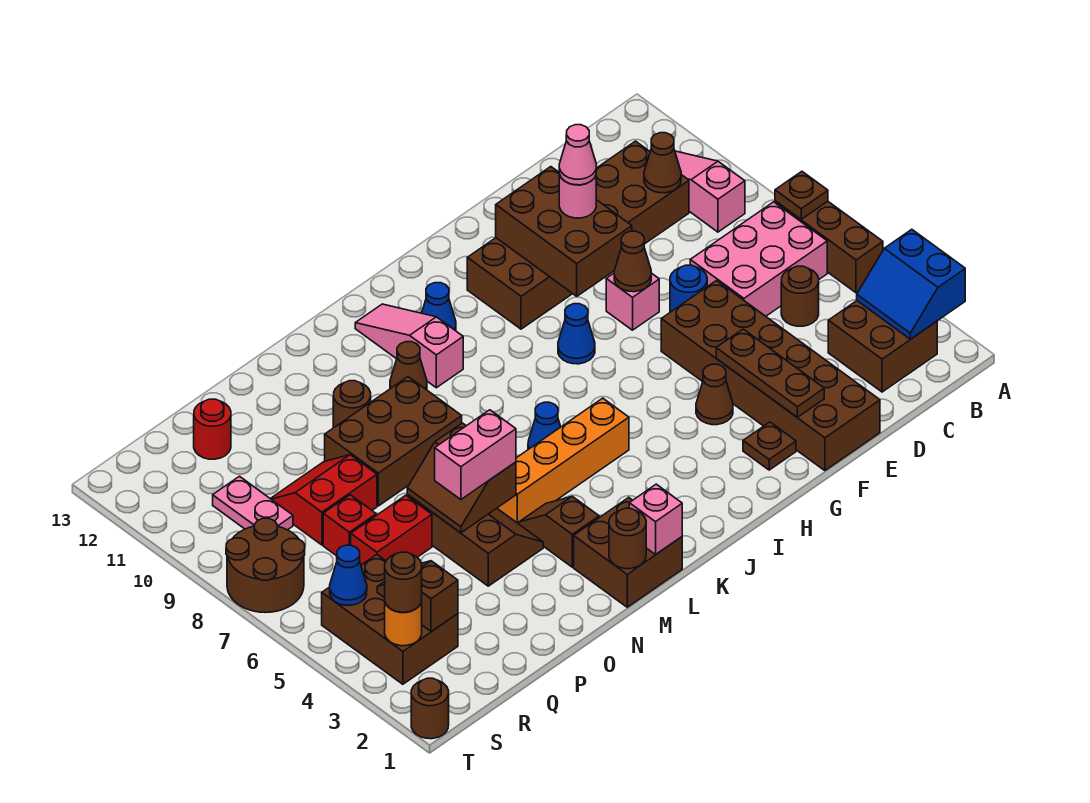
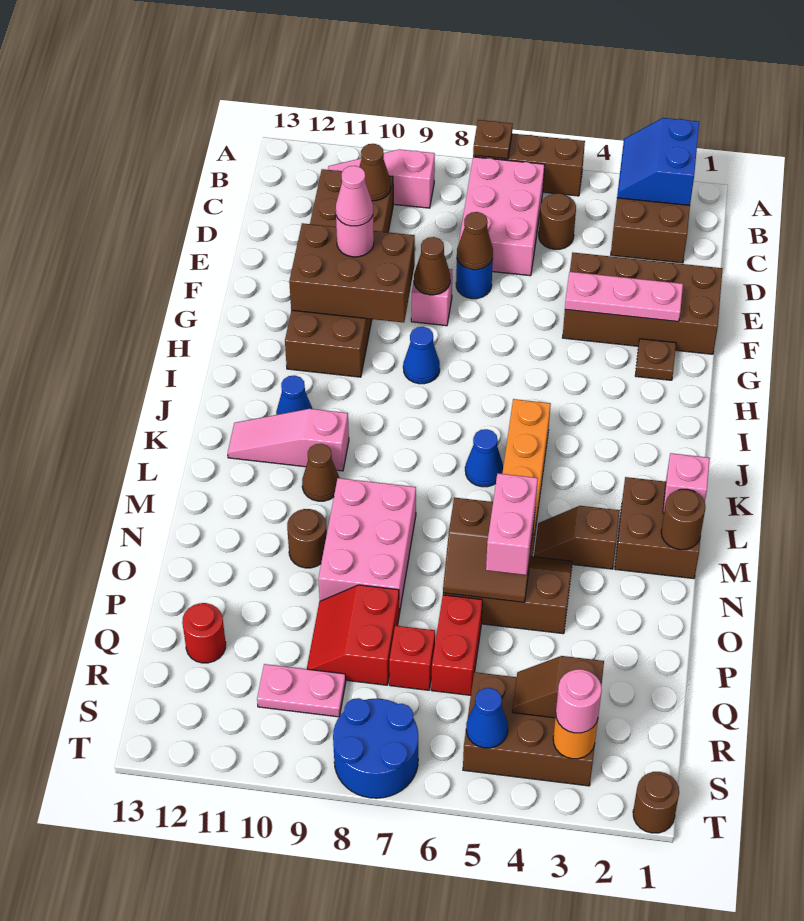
blue slope A2:B3 level 2 top A -> blue slope A2:B3 level 2 top 2
brown brick E1:F6 level 1 -> brown brick E1:F4 level 1
brown plate F2:F4 level 2 -> pink plate F2:F4 level 2
brown cone G4 level 1 -> brown cone E7 level 2
brown brick M8:O9 level 1 -> pink brick M8:O9 level 1
brown round brick S3 level 3 -> pink round brick S3 level 3
brown round brick S7:T8 level 1 -> blue round brick S7:T8 level 1

